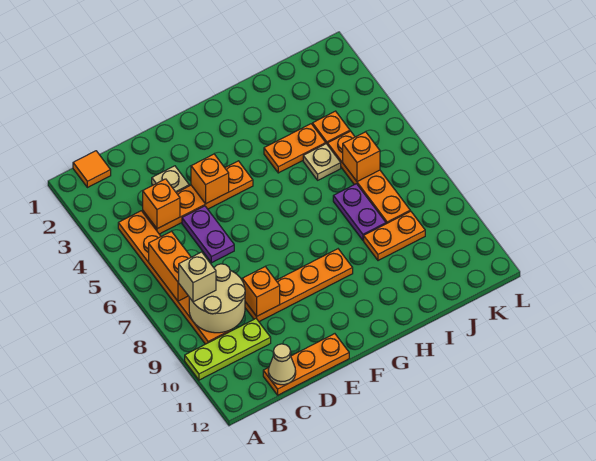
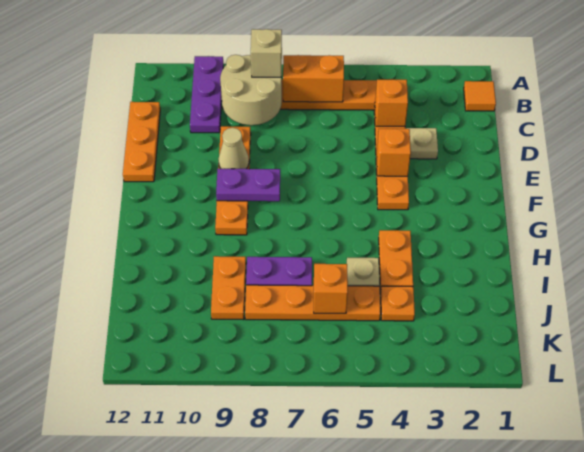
lime plate A10:C10 level 1 -> purple plate A10:C10 level 1
tan cone C12 level 2 -> tan cone E9 level 2
purple plate D5:D6 level 1 -> purple plate F8:F9 level 2
orange brick D9 level 2 -> none

